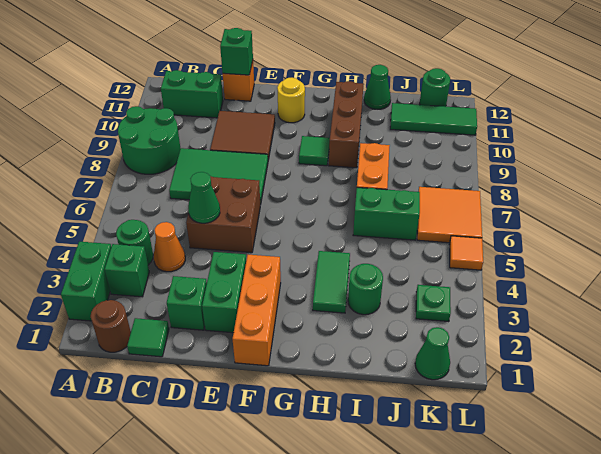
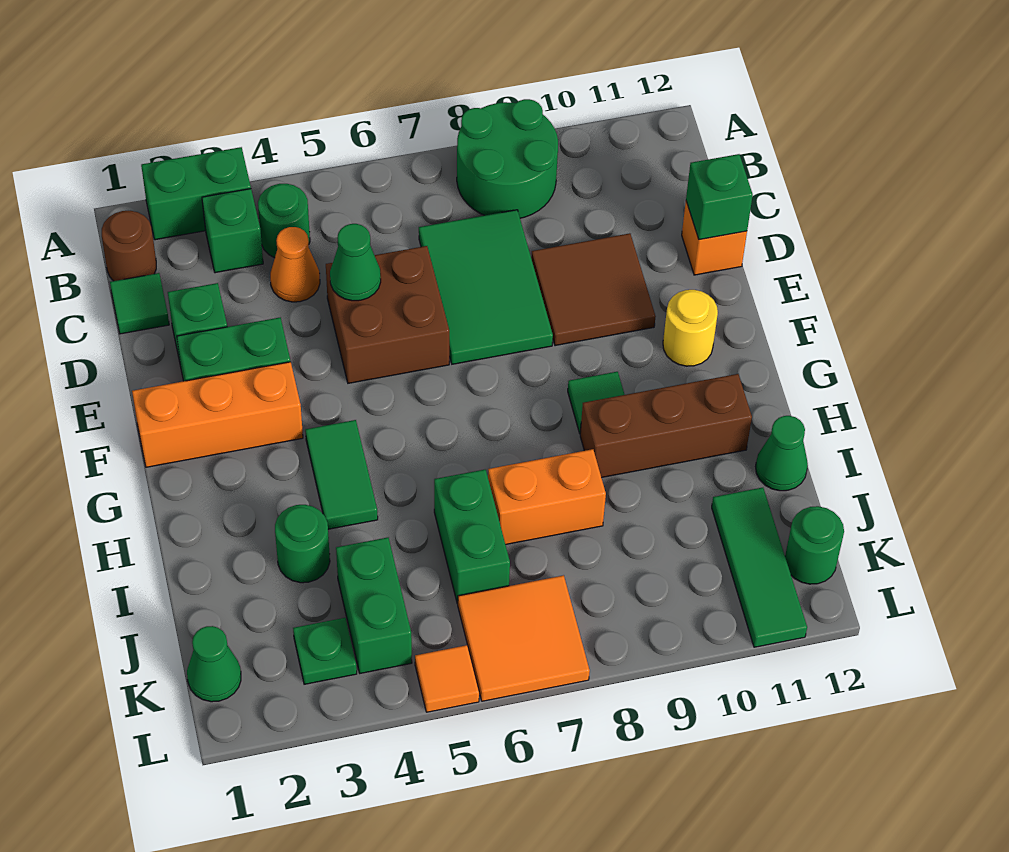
green brick B11:C11 level 1 -> green brick J4:K4 level 1
green tile H3:H4 level 1 -> green tile G4:H4 level 1

